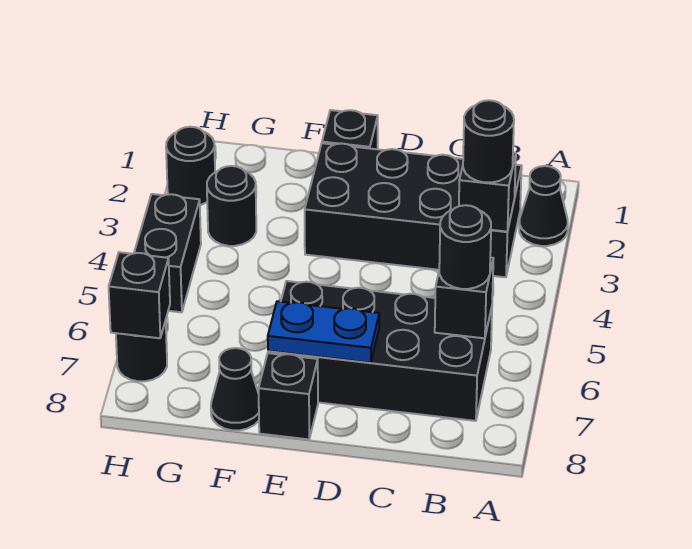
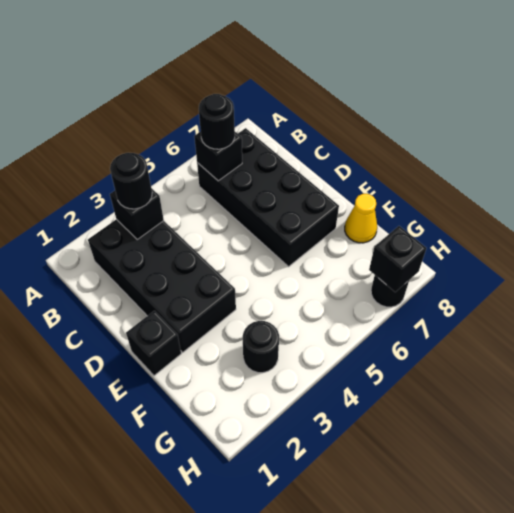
black cone A2 level 1 -> none
blue plate D7:E7 level 2 -> none
black brick E8 level 1 -> none
black cone F8 level 1 -> yellow cone F8 level 1
black round brick H2 level 1 -> none
black brick H4:H5 level 1 -> none

